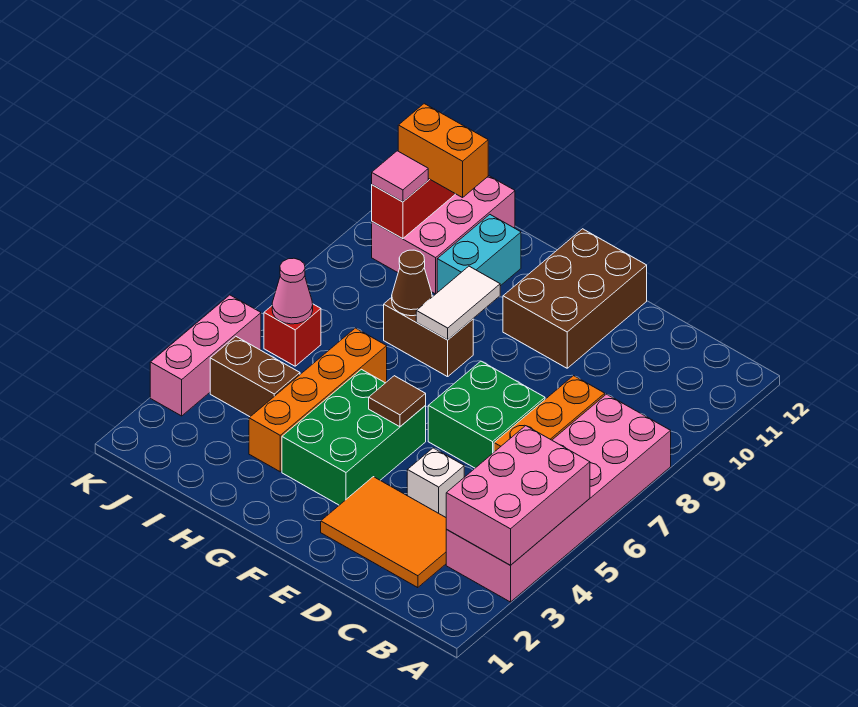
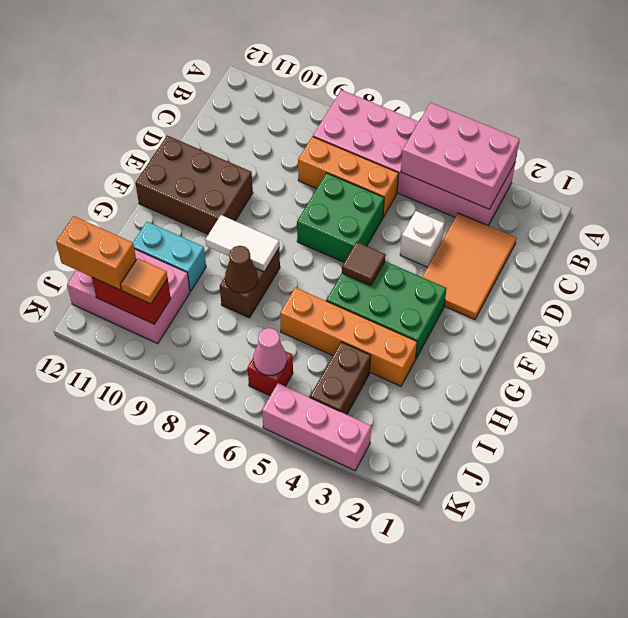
orange brick I11:J11 level 3 -> orange brick J11:J12 level 3
pink tile J10 level 3 -> orange tile J10 level 3

